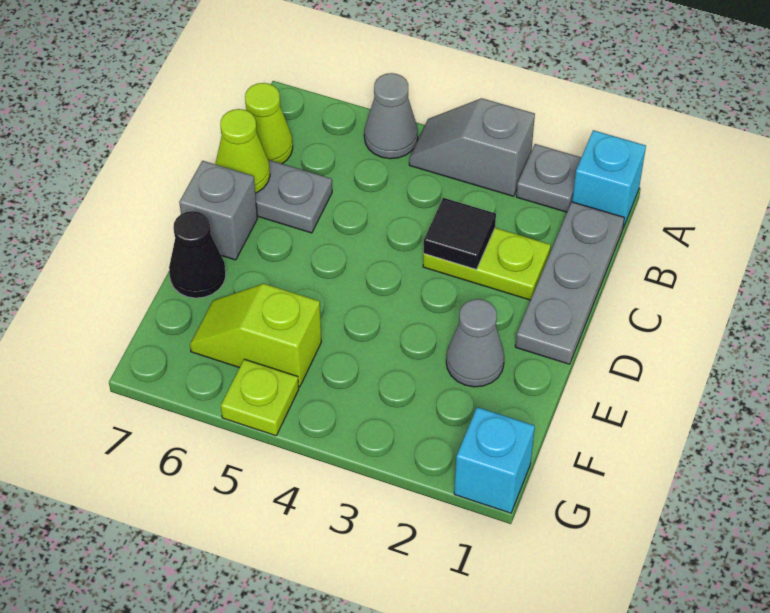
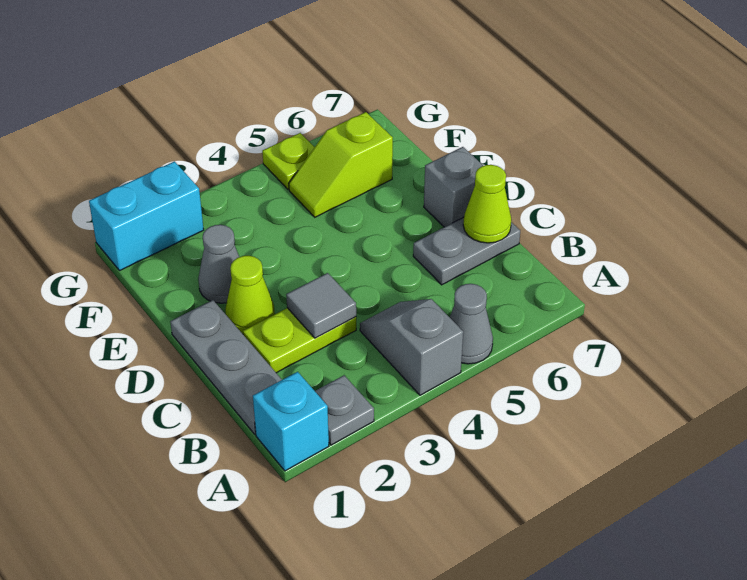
grey slope A3:A4 level 1 top 3 -> grey slope A4:B4 level 1 top A
lime cone B7 level 1 -> lime cone D2 level 1
black tile C3 level 2 -> grey tile C3 level 2
black cone E7 level 1 -> none
lime slope F5:F6 level 1 top 5 -> lime slope F5:F6 level 1 top 6
cyan brick G1 level 1 -> cyan brick G1:G2 level 1

